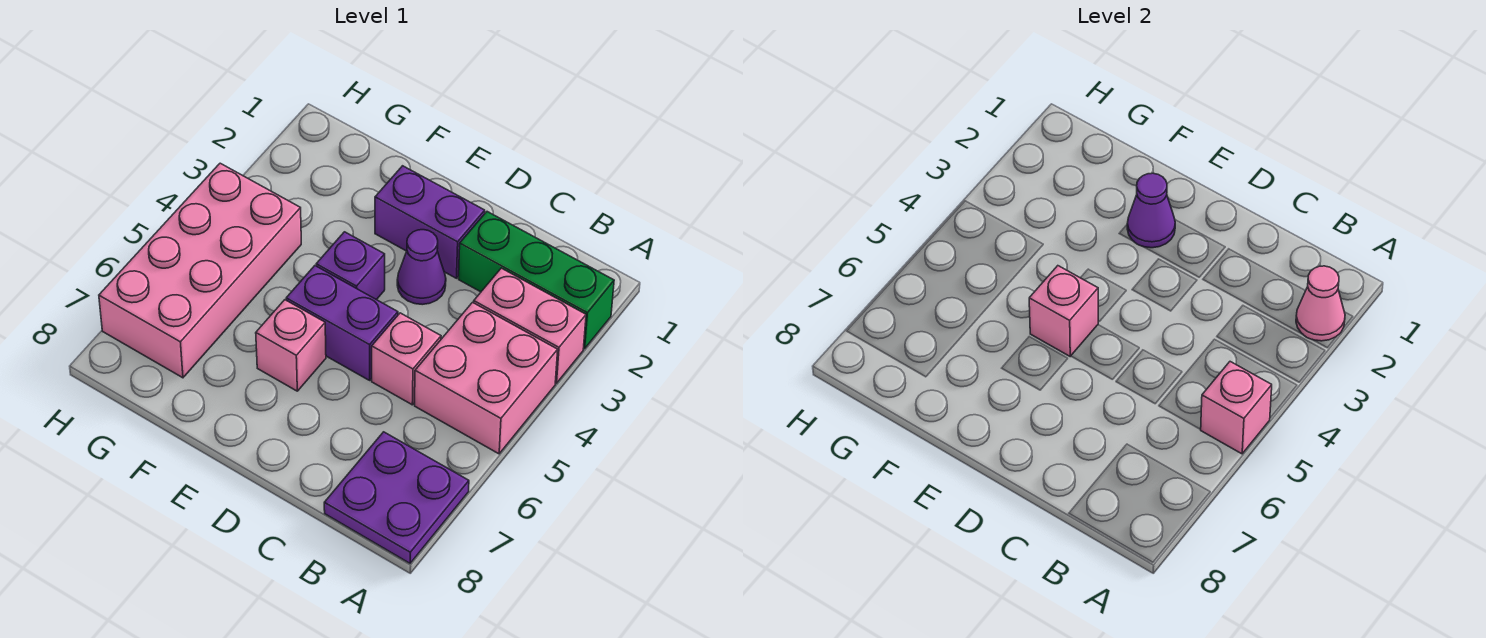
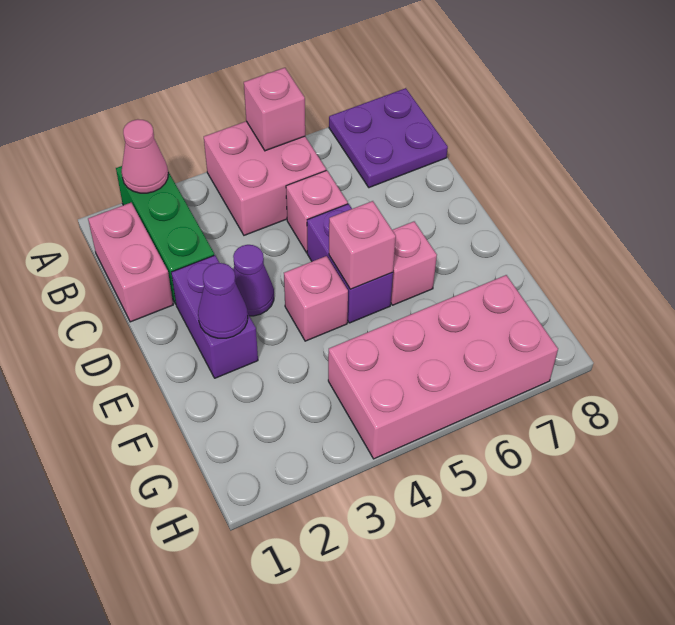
pink brick A3:B3 level 1 -> pink brick B1:C1 level 1
purple brick E4 level 1 -> pink brick E4 level 1

